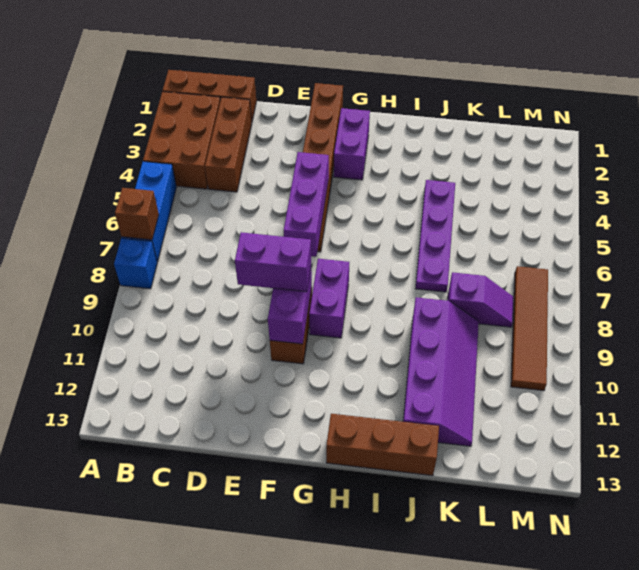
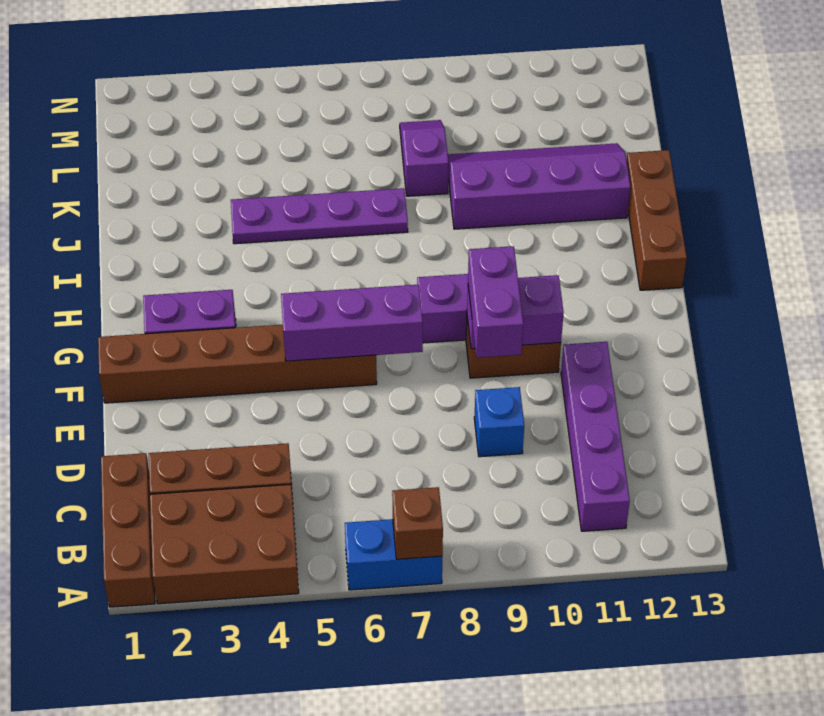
blue brick A5:A7 level 1 -> blue brick A6:A7 level 1
blue brick A8 level 1 -> blue brick D9 level 1
none -> purple brick B11:E11 level 1
brown tile M7:M10 level 1 -> none

